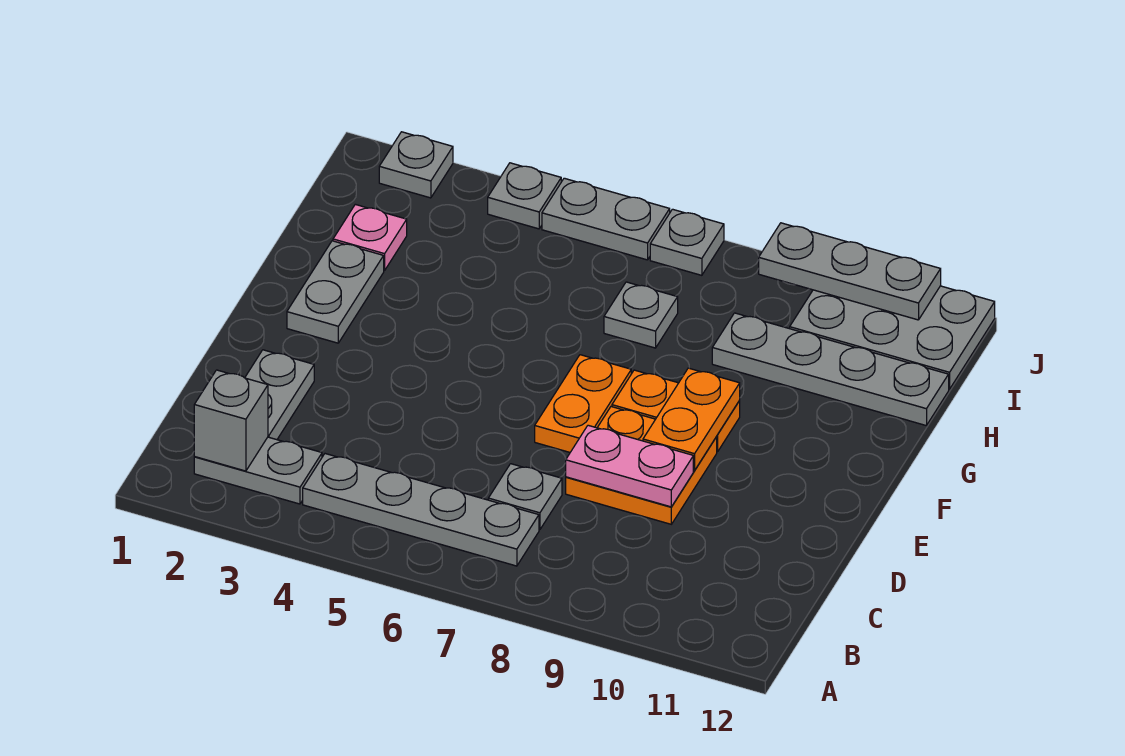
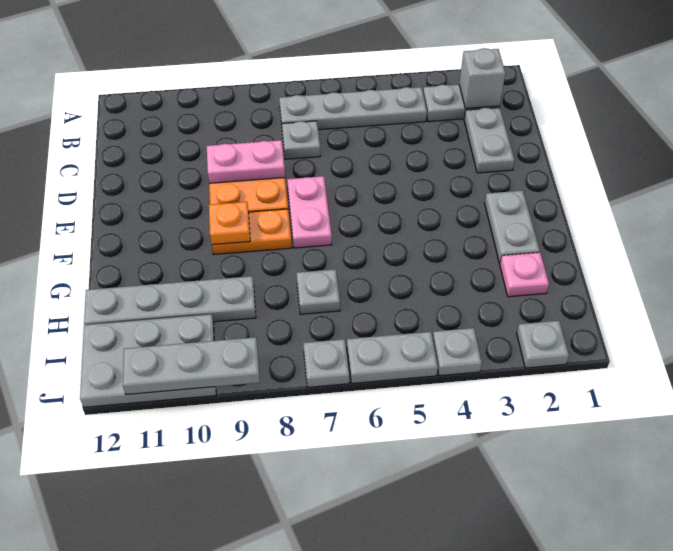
orange plate E7:F7 level 1 -> pink plate E7:F7 level 1
orange plate E9:F9 level 2 -> orange plate F9 level 2

